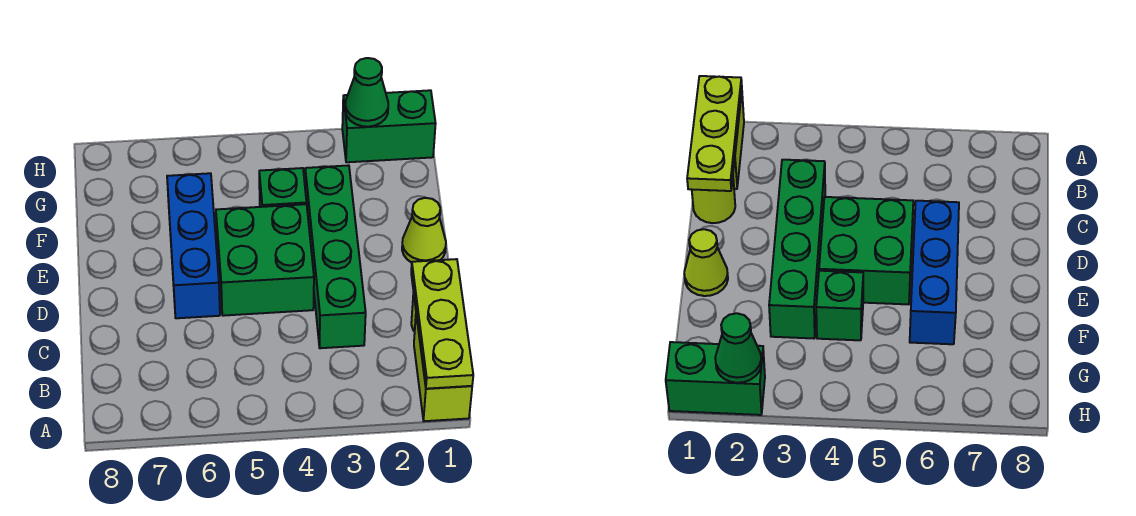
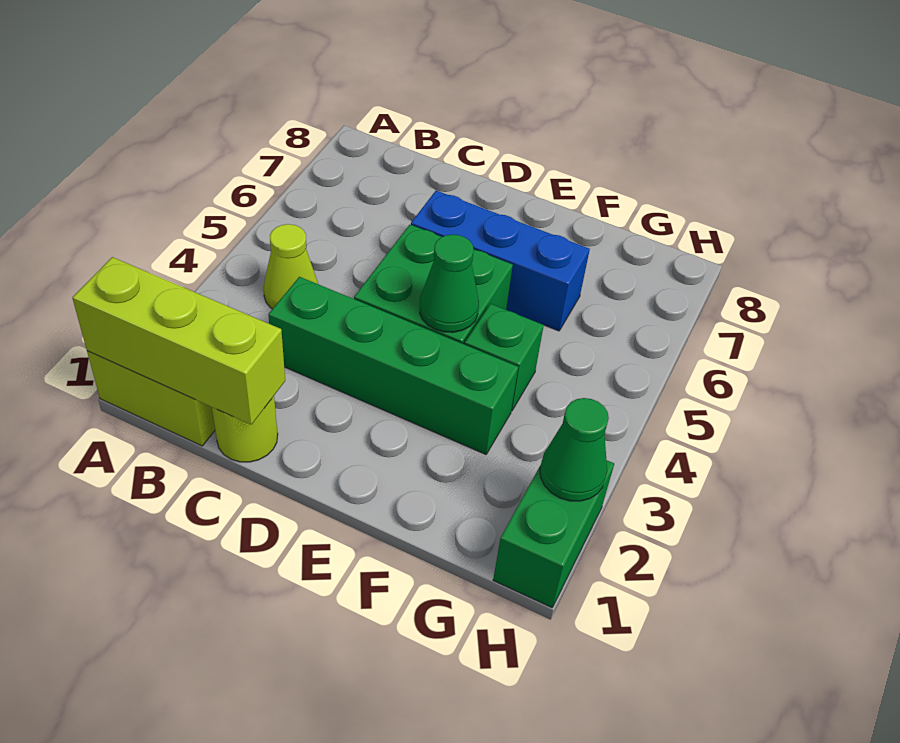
lime plate A1:C1 level 2 -> lime brick A1:C1 level 2
lime cone E1 level 1 -> lime cone B4 level 1
none -> green cone E4 level 2

